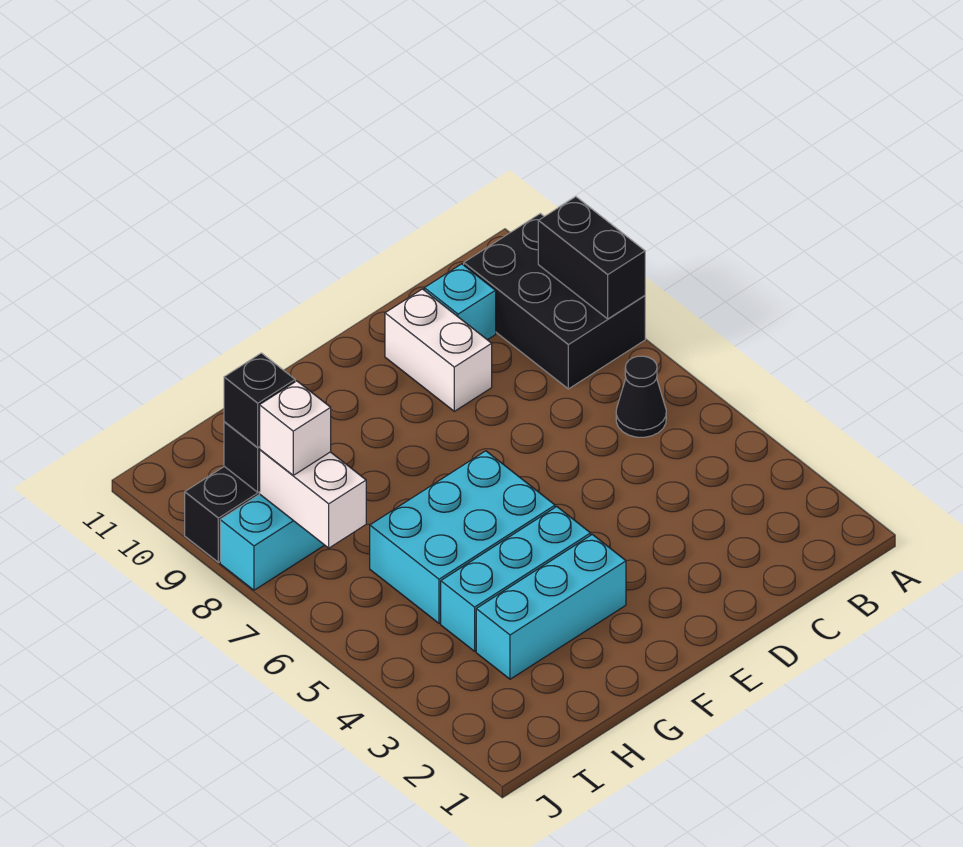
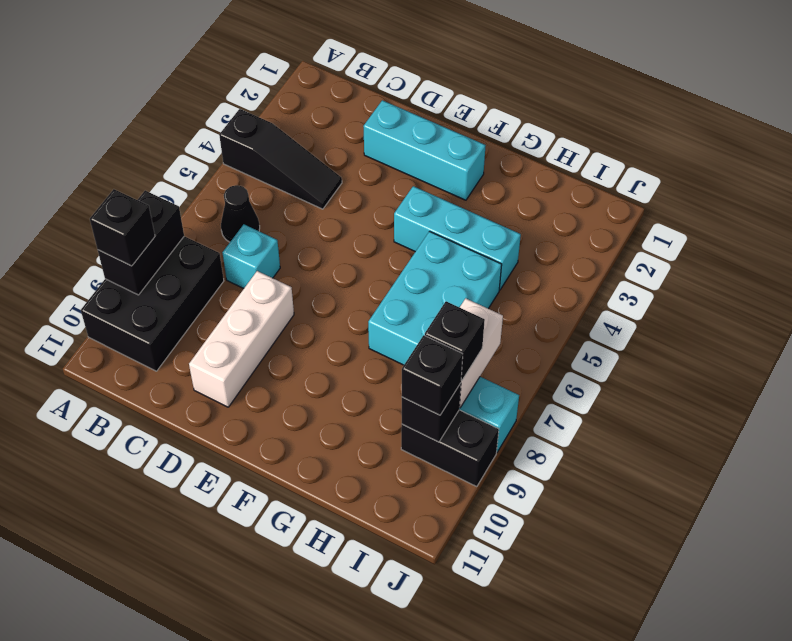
none -> black slope A4:C4 level 1 top A
none -> black brick A9 level 3
cyan brick C10 level 1 -> cyan brick C7 level 1
white brick D9:D10 level 1 -> white brick D8:D10 level 1
cyan brick F3:H3 level 1 -> cyan brick D2:F2 level 1
cyan brick F5:H6 level 1 -> cyan brick G5:H7 level 1
white brick I8 level 3 -> black brick I8 level 3

